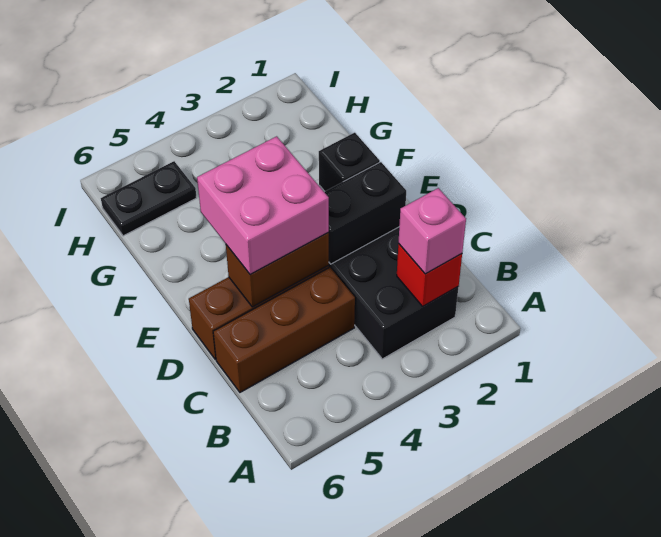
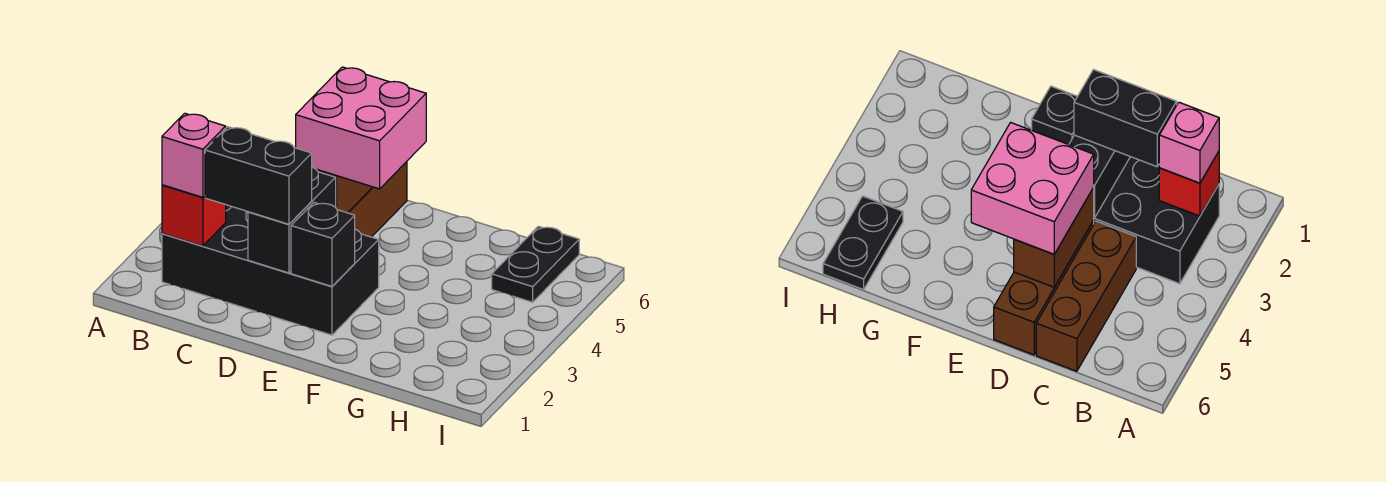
none -> black brick C2:D2 level 3

